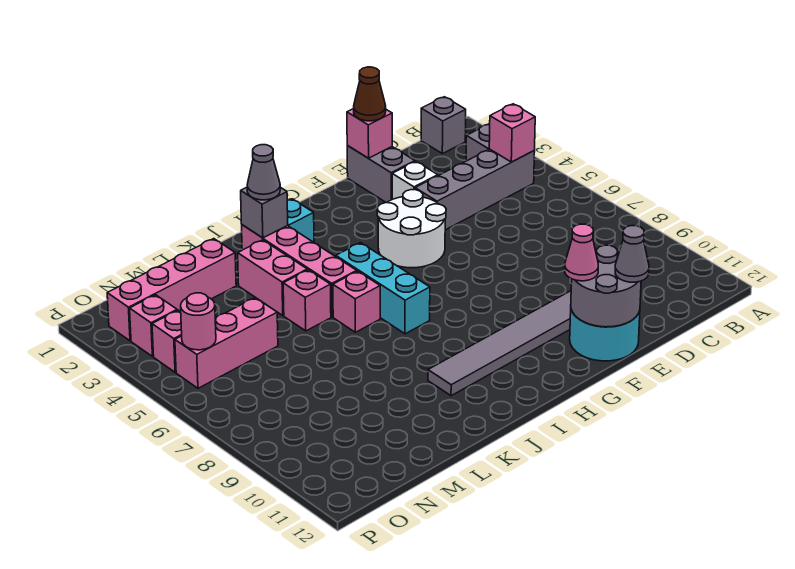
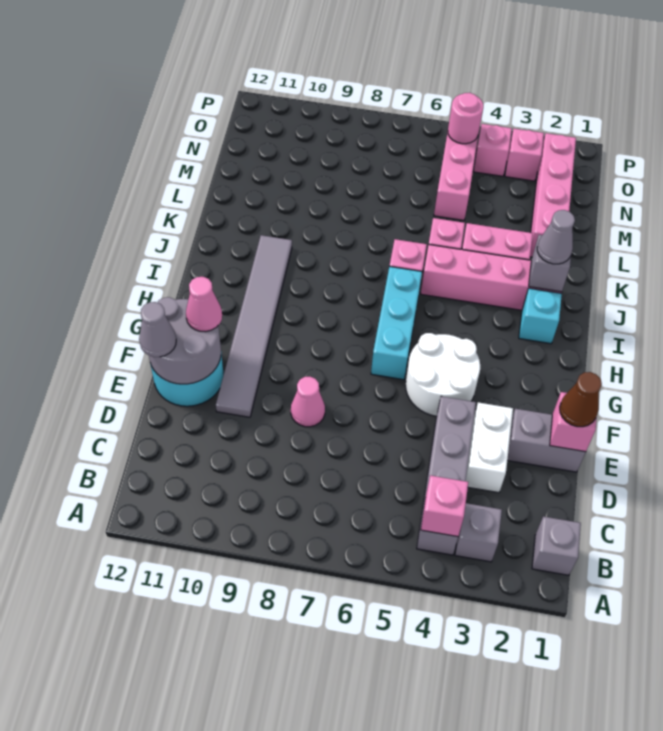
white brick E3 level 1 -> white brick D3:E3 level 1
none -> pink cone E8 level 1
cyan brick I5:I7 level 1 -> cyan brick G6:I6 level 1

